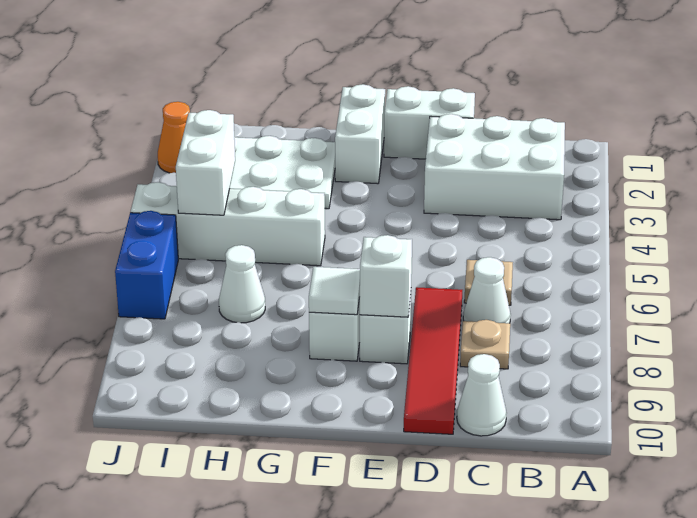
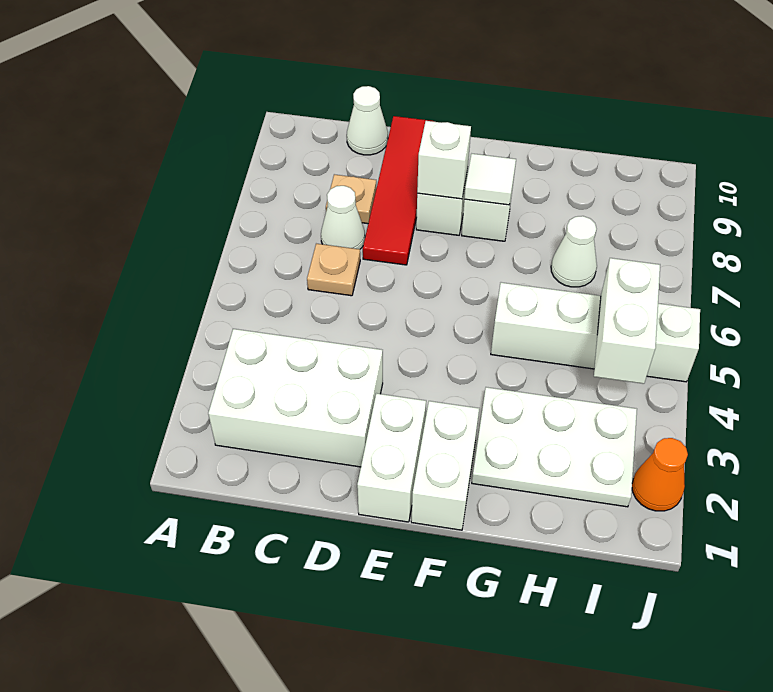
white brick D1:E1 level 1 -> white brick E1:E2 level 1
blue brick J6:J7 level 1 -> none

